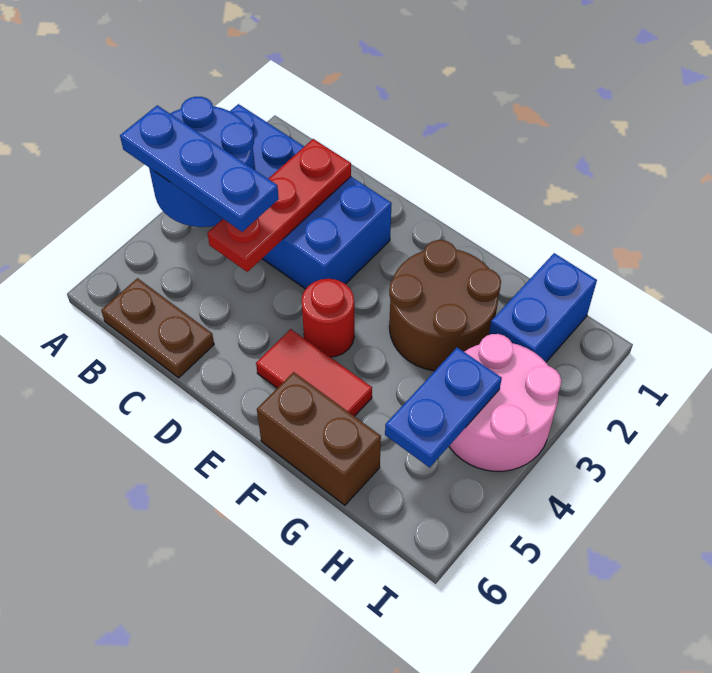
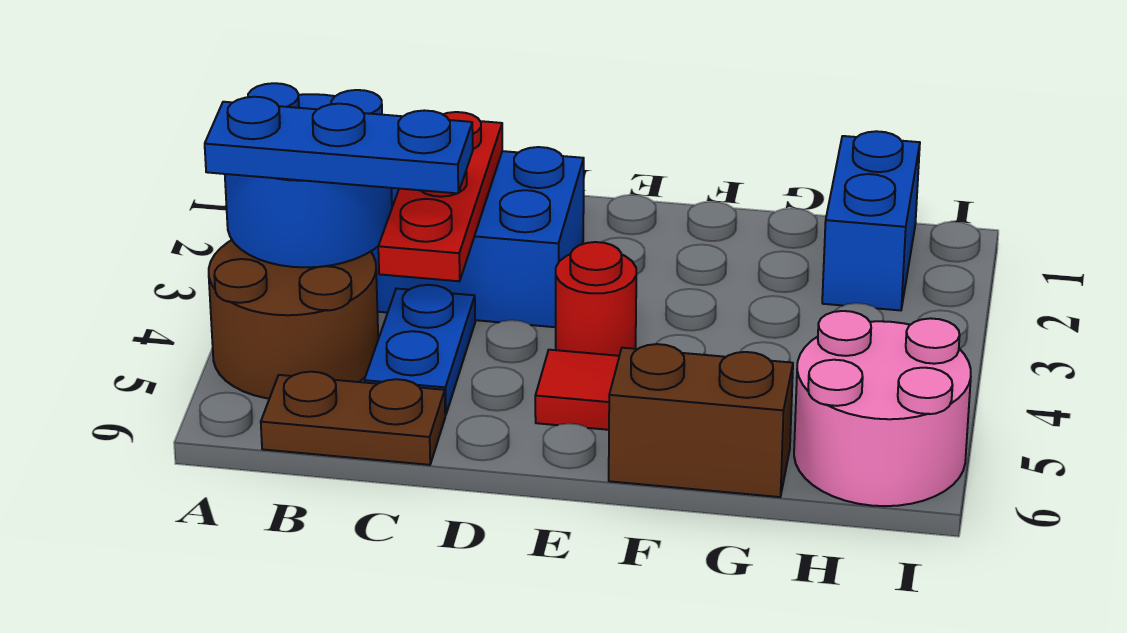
brown round brick F2:G3 level 1 -> brown round brick A4:B5 level 1
pink round brick H3:I4 level 1 -> pink round brick H5:I6 level 1
blue plate H4:H5 level 2 -> blue plate C4:C5 level 1

